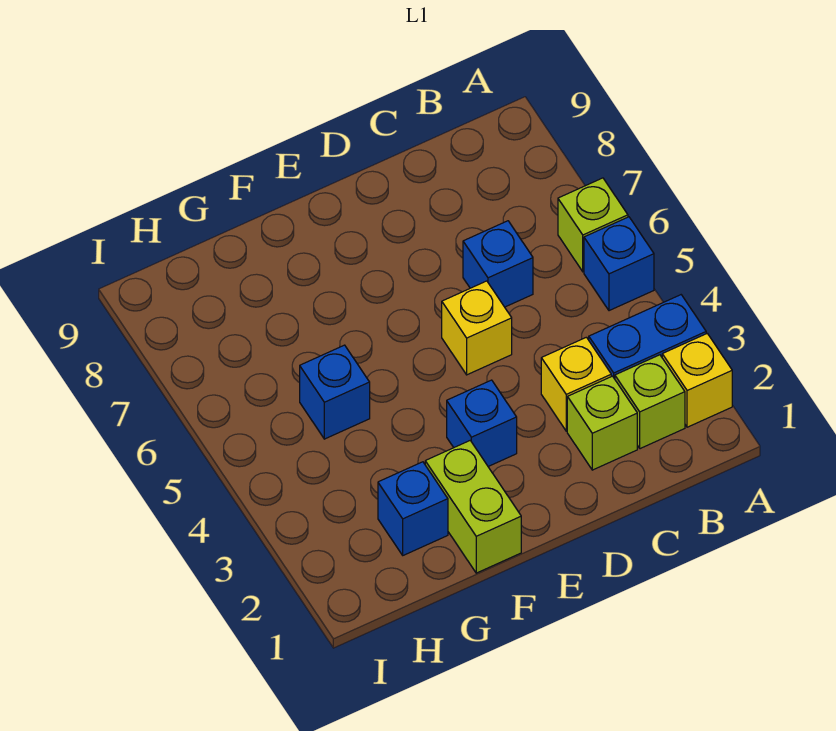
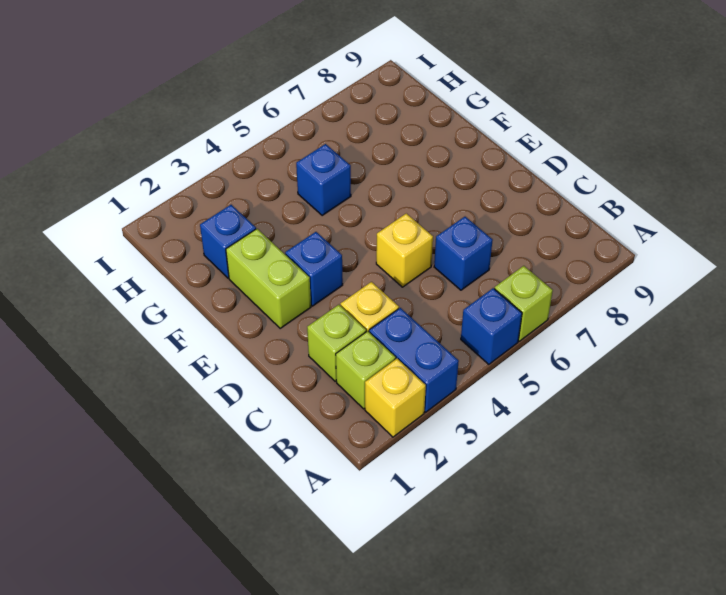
lime brick F1:F2 level 1 -> lime brick E2:F2 level 1

